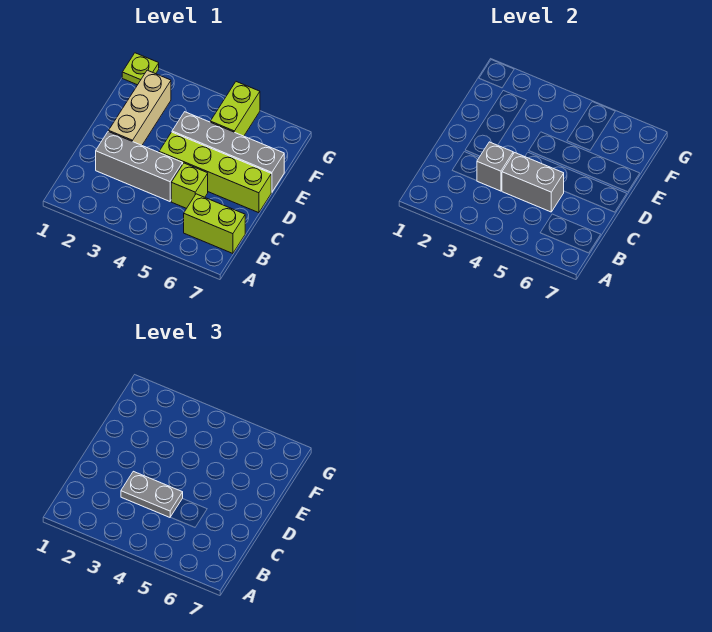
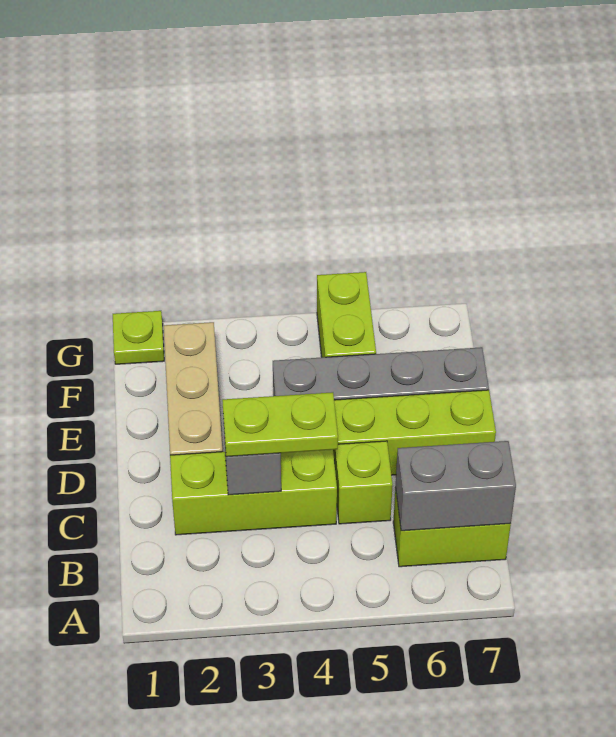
grey brick C2:C4 level 1 -> lime brick C2:C4 level 1
grey plate C3:C4 level 3 -> lime plate C3:C4 level 3
grey brick C4:C5 level 2 -> grey brick B6:B7 level 2

